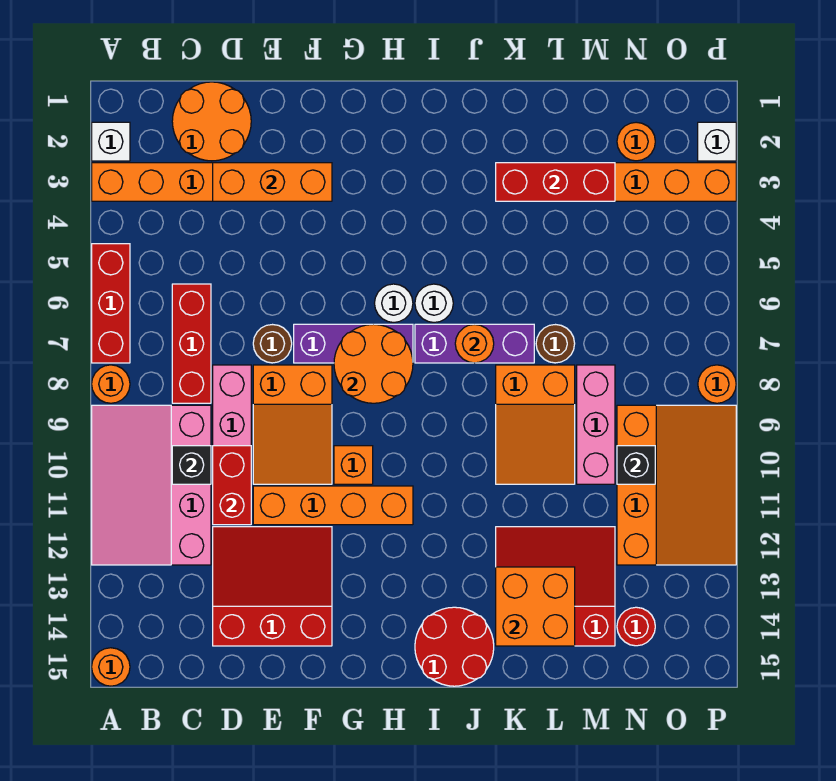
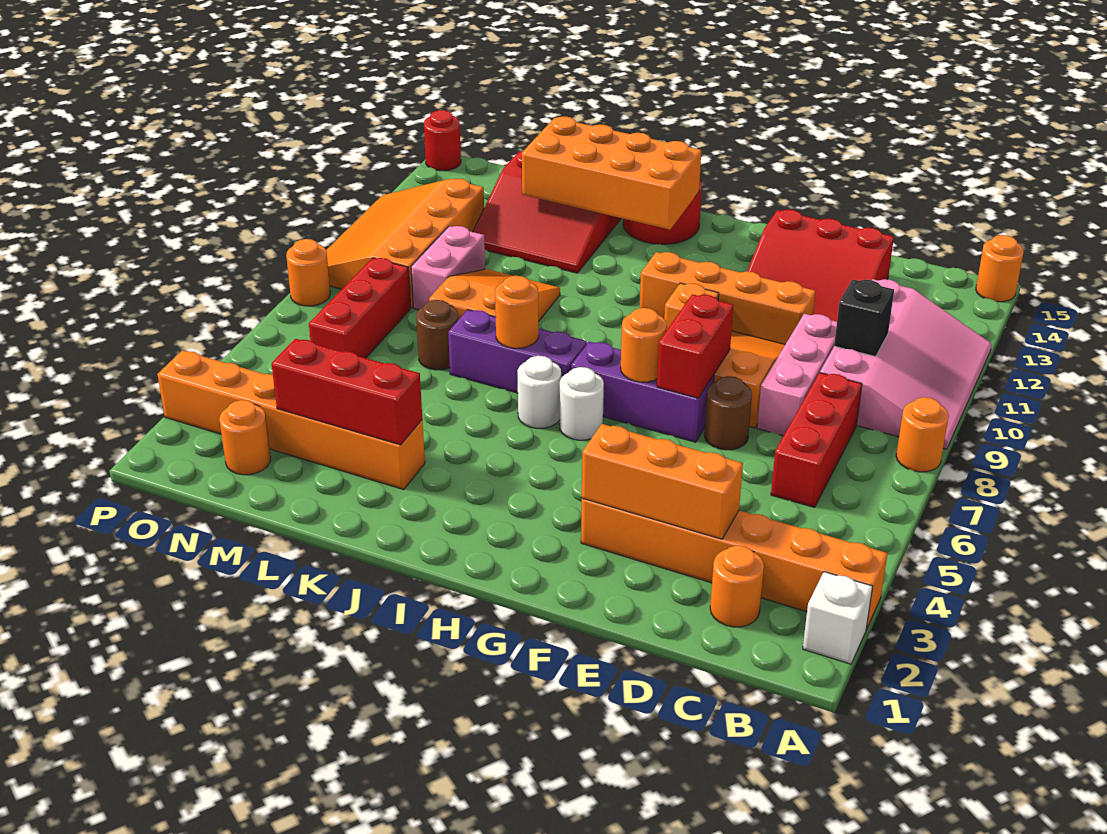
red brick A5:A7 level 1 -> red brick N6:N8 level 1
orange round brick C1:D2 level 1 -> orange round brick C2 level 1
red brick D10:D11 level 2 -> red brick F7:F8 level 2
orange round brick G7:H8 level 2 -> orange round brick G7 level 2
orange brick K13:L14 level 2 -> orange brick I13:L14 level 2
pink brick M8:M10 level 1 -> pink brick M9:M10 level 1
black brick N10 level 2 -> none
red round brick N14 level 1 -> red round brick P15 level 1
white brick P2 level 1 -> none

